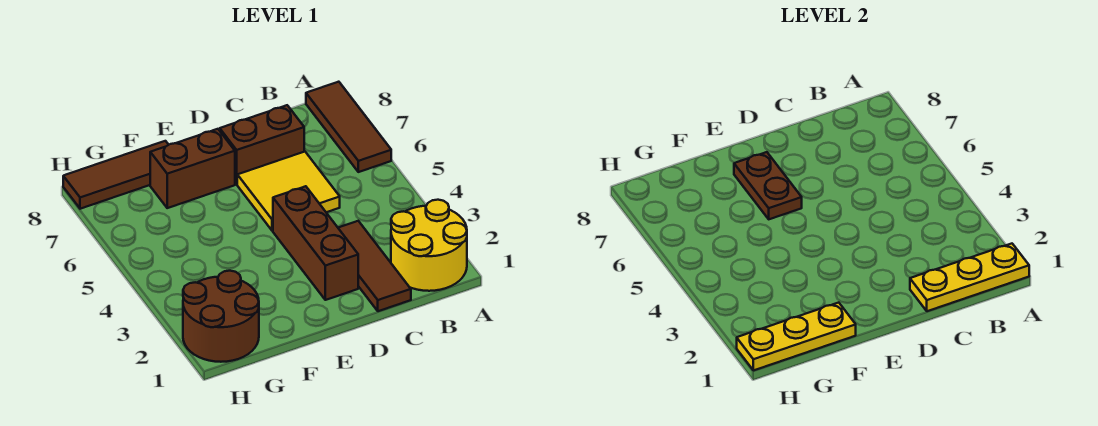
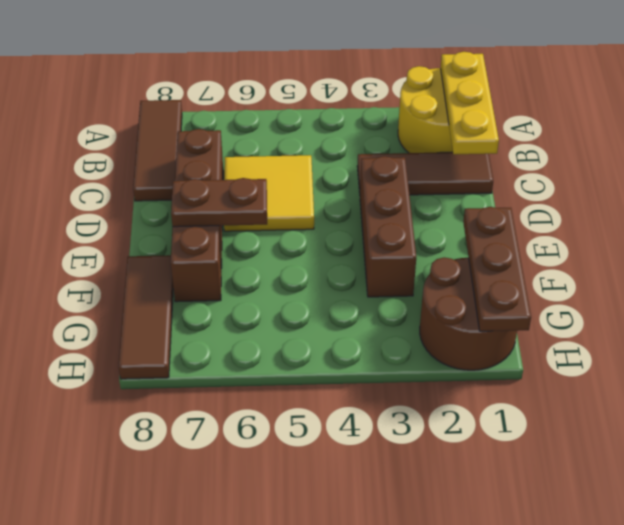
brown tile A6:A8 level 1 -> brown tile A8:C8 level 1
brown brick D2:D4 level 1 -> brown brick D3:F3 level 1
yellow plate F1:H1 level 2 -> brown plate F1:H1 level 2

